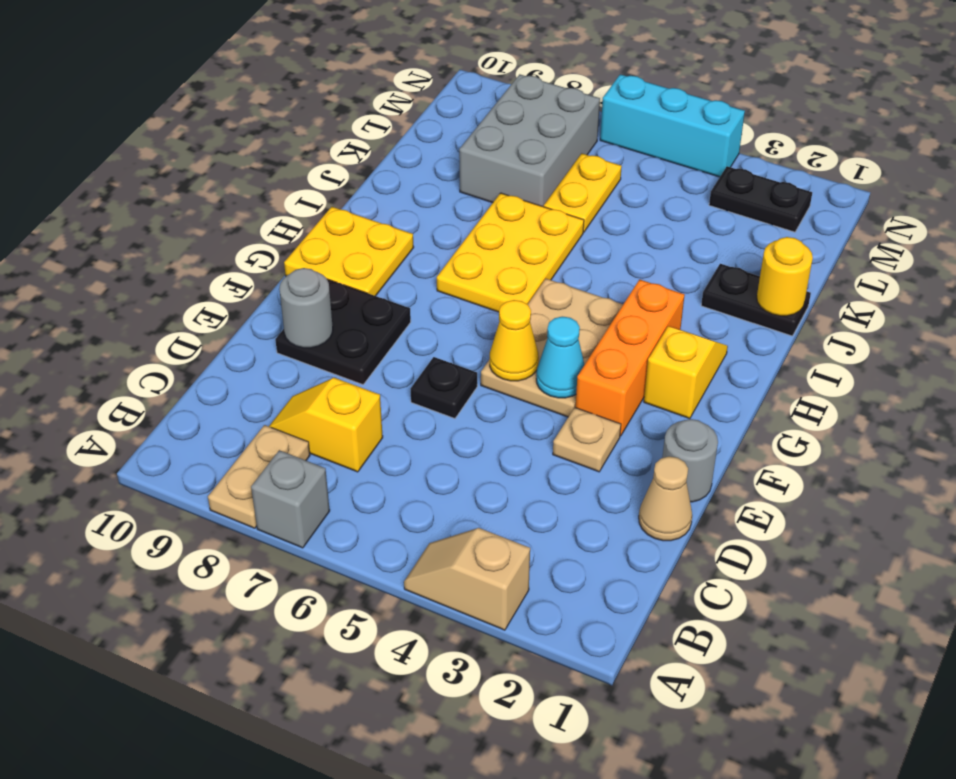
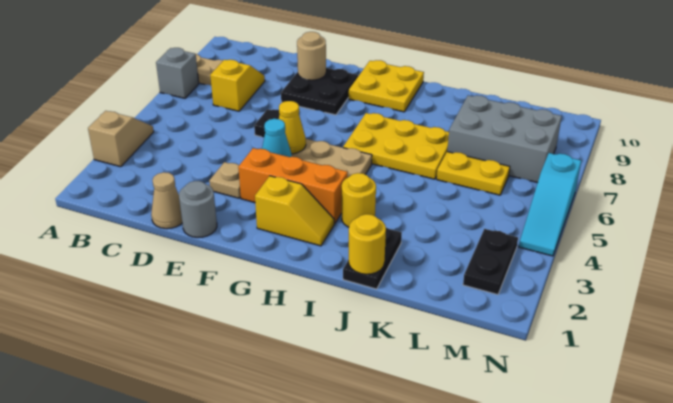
grey round brick E9 level 2 -> tan round brick E9 level 2
none -> yellow round brick I3 level 1
cyan brick N4:N6 level 1 -> cyan slope N4:N6 level 1 top 6

